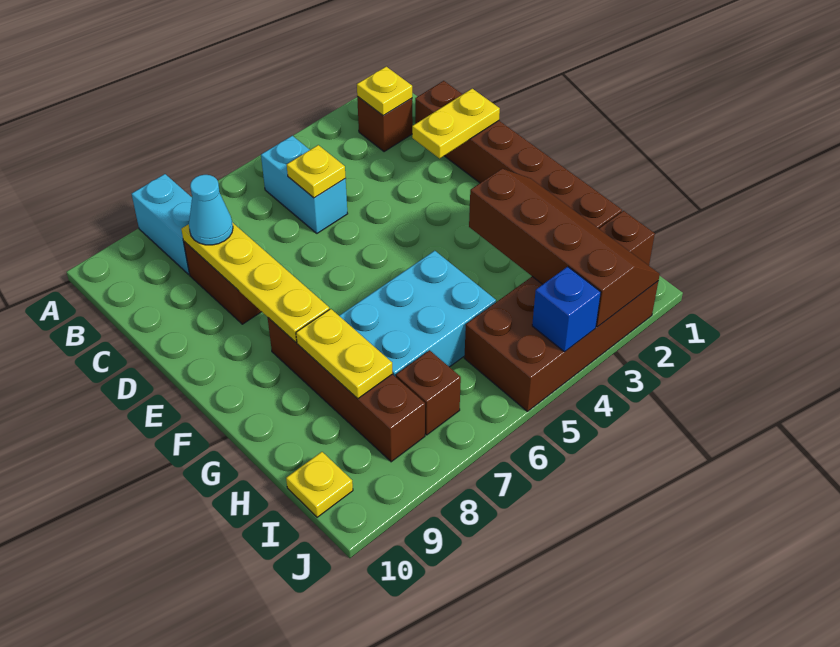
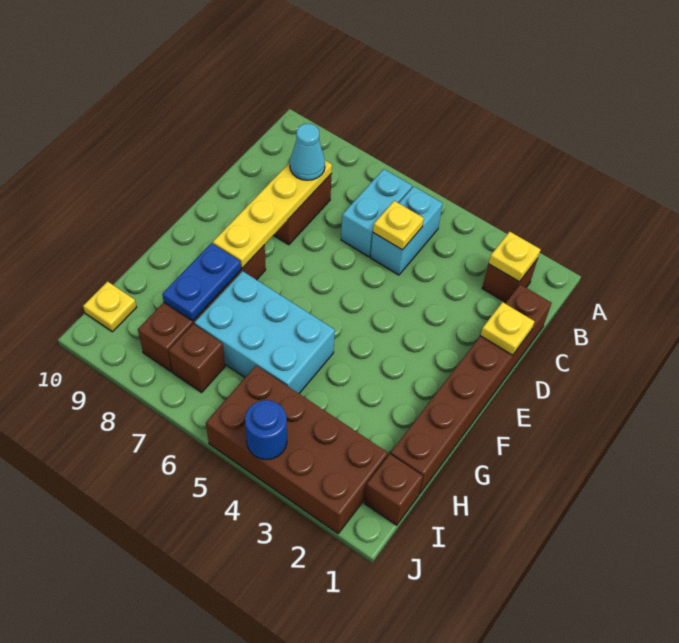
cyan brick A8:B8 level 1 -> cyan brick B6:C6 level 1
yellow plate D1:D2 level 2 -> yellow plate D1 level 2
brown slope G2:J3 level 2 top 3 -> none
yellow plate G8:H8 level 2 -> blue plate G8:H8 level 2
blue brick J4 level 2 -> blue round brick J4 level 2

